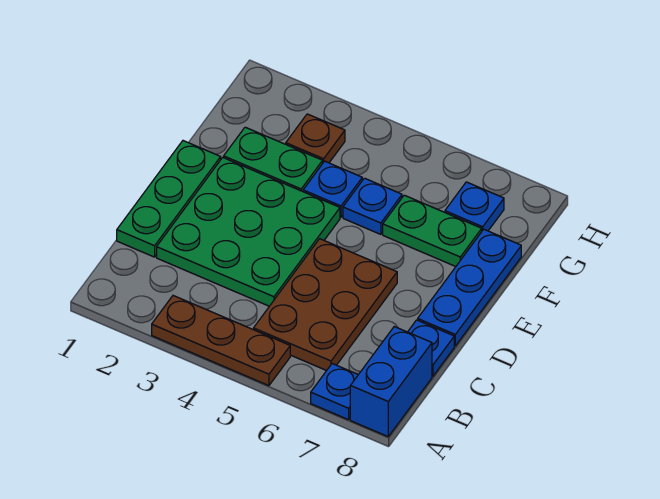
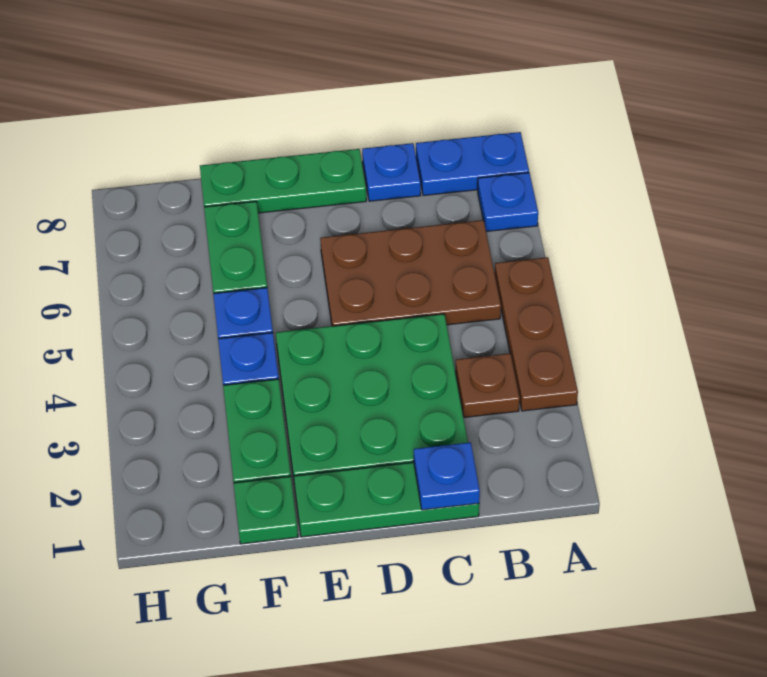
blue brick A8:B8 level 1 -> blue plate A8:B8 level 1
blue plate D8:F8 level 1 -> green plate D8:F8 level 1
none -> green plate F1 level 1
brown plate G3 level 1 -> brown plate B3 level 1
blue plate G7 level 1 -> blue plate C1 level 2

